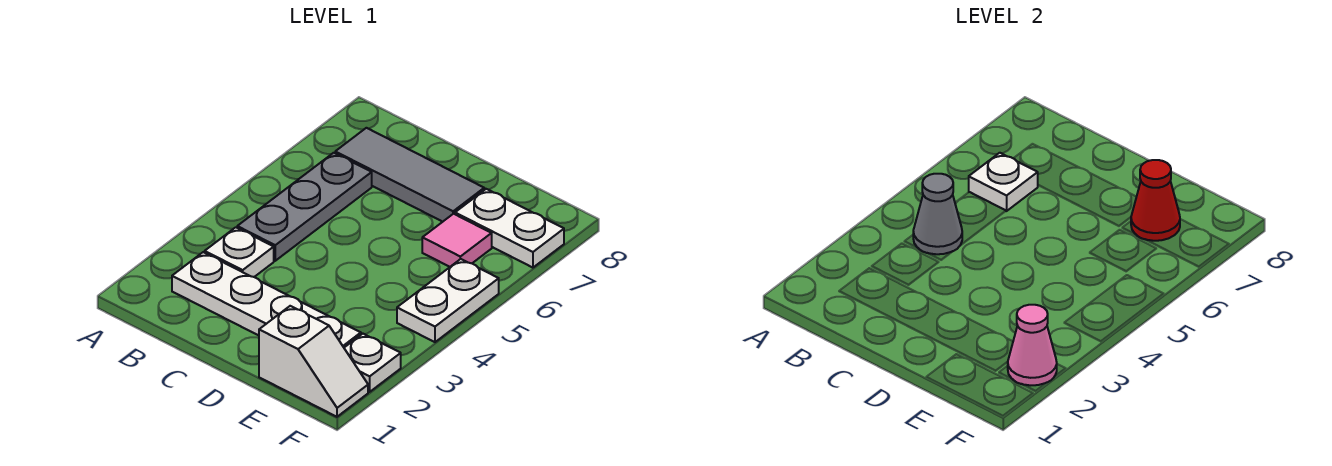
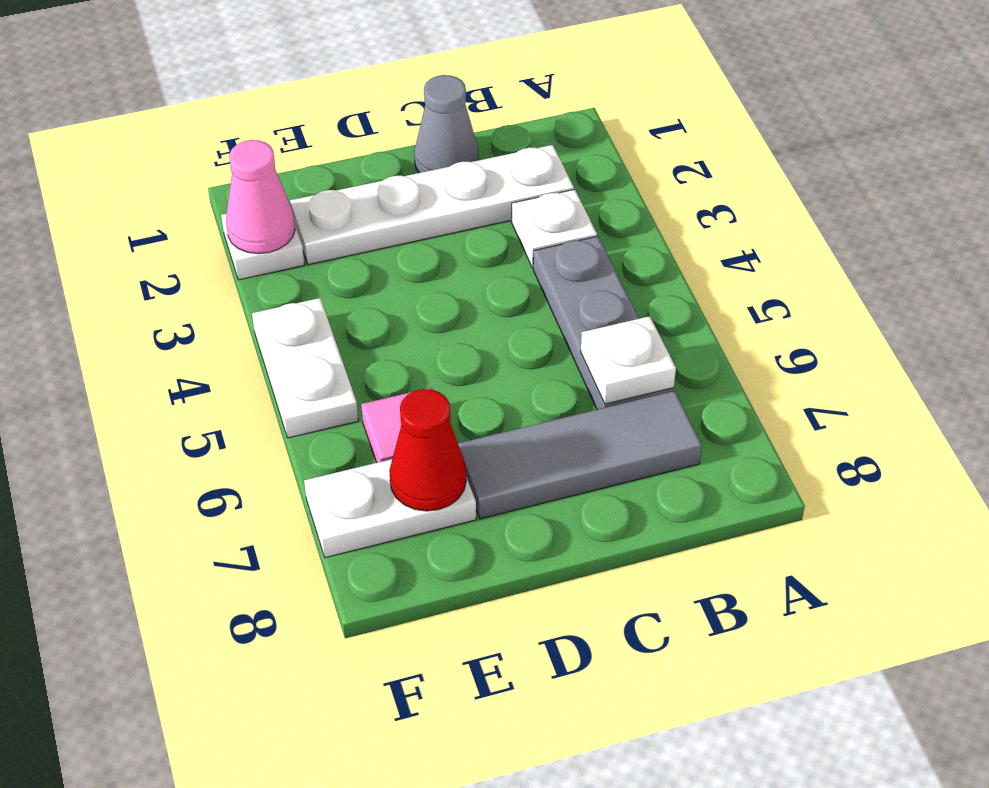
grey cone B4 level 2 -> grey cone C1 level 1
white slope E1:F1 level 1 top E -> none

